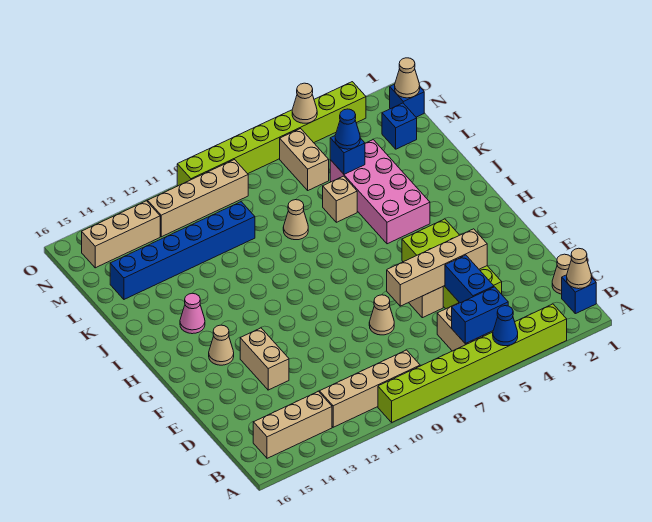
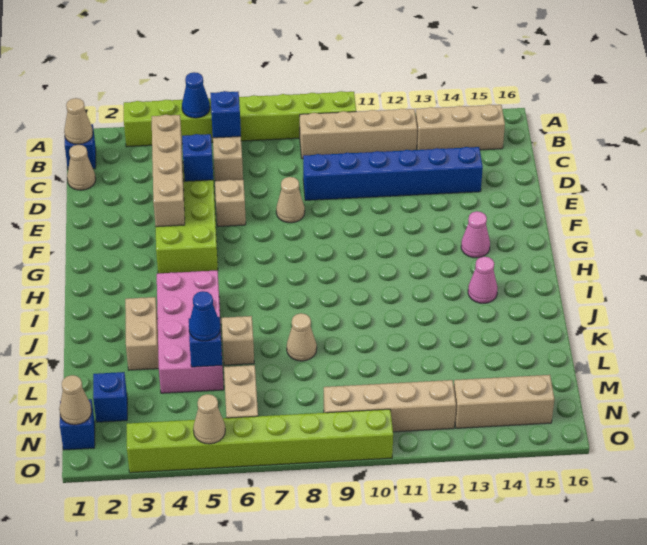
blue brick B5:B6 level 2 -> blue brick B6 level 2
blue brick C5:D5 level 2 -> blue brick D5 level 2
tan brick E4:E7 level 2 -> tan brick C4:F4 level 2
tan brick E13:F13 level 1 -> tan brick J3:K3 level 1
tan cone G14 level 1 -> pink cone G14 level 1
blue brick L10:L15 level 1 -> blue brick D9:D14 level 1

